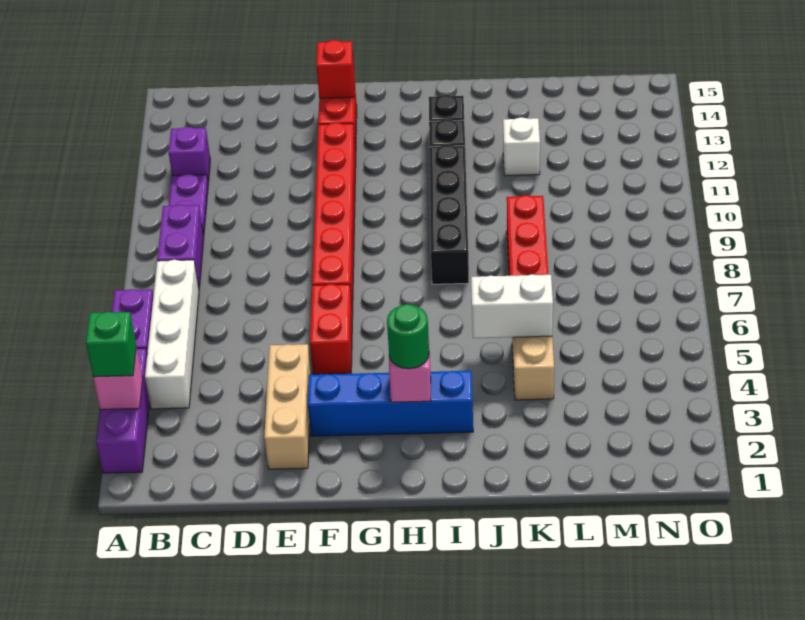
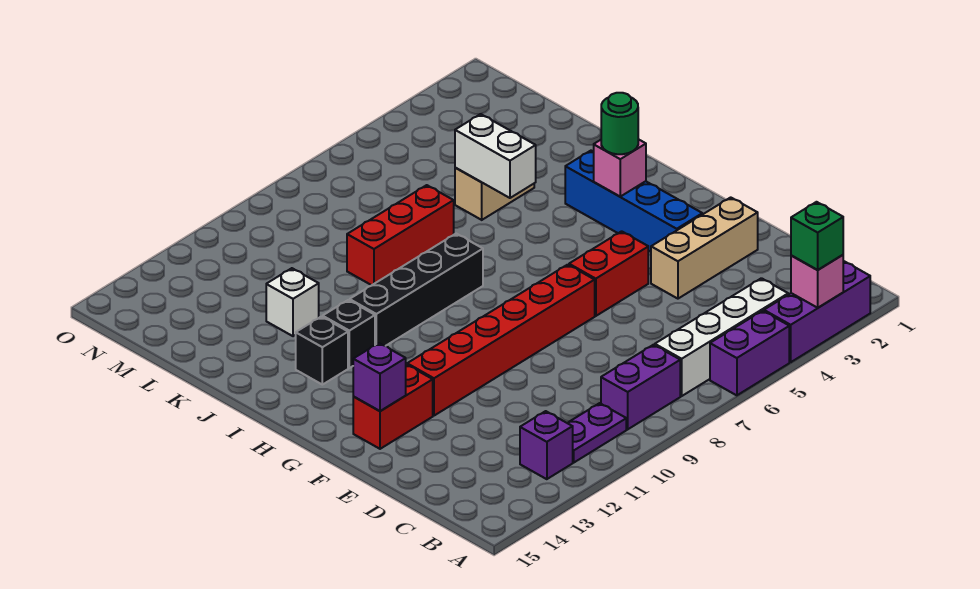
red brick F14 level 2 -> purple brick F14 level 2

